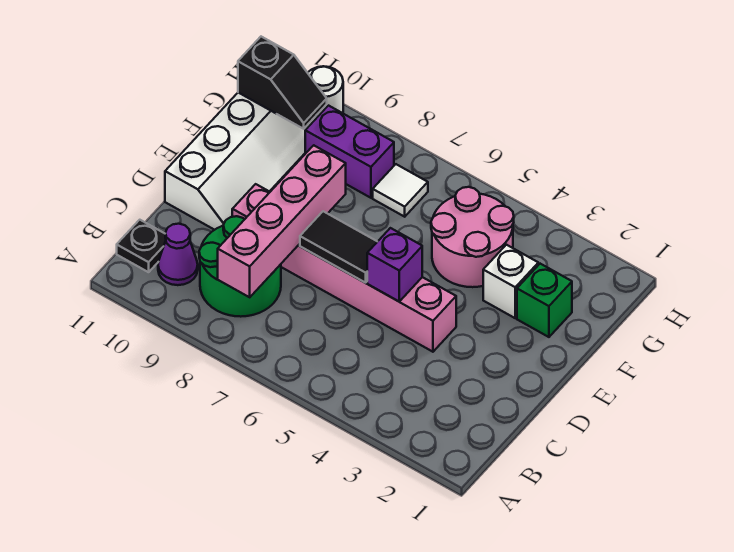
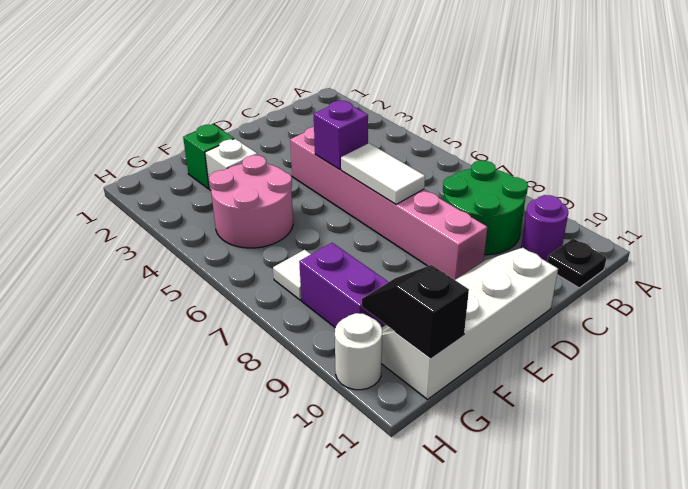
pink brick B8:E8 level 2 -> none
purple cone B10 level 1 -> purple round brick B10 level 1
black tile D6:D7 level 2 -> white tile D6:D7 level 2

